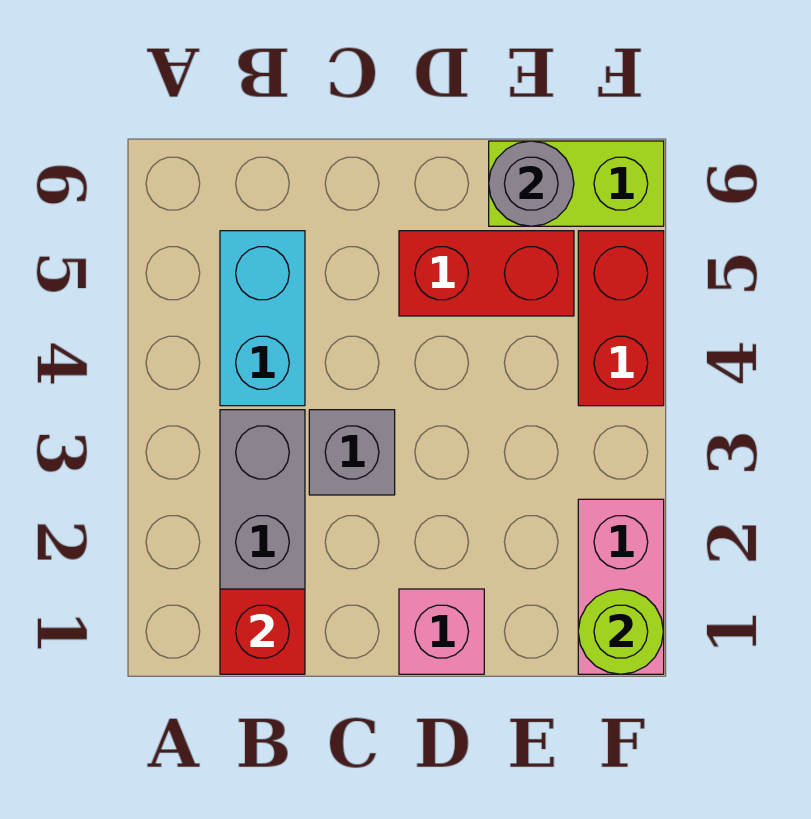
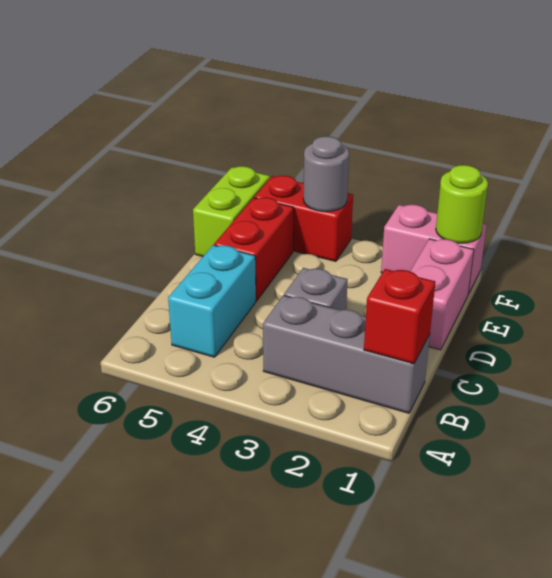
cyan brick B4:B5 level 1 -> cyan brick B5:C5 level 1
pink brick D1 level 1 -> pink brick D1:E1 level 1
grey round brick E6 level 2 -> grey round brick F4 level 2

